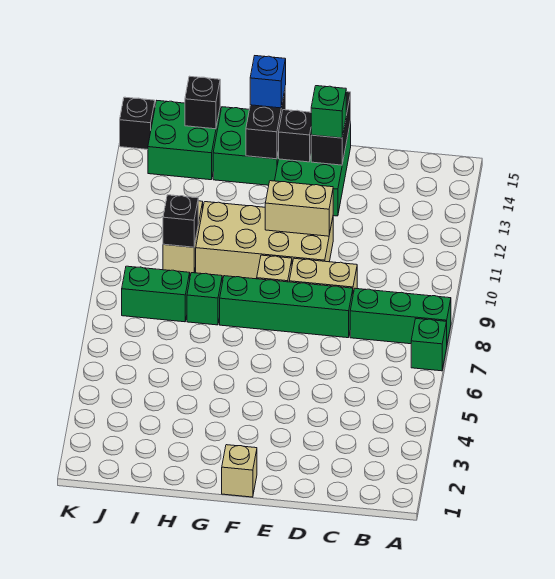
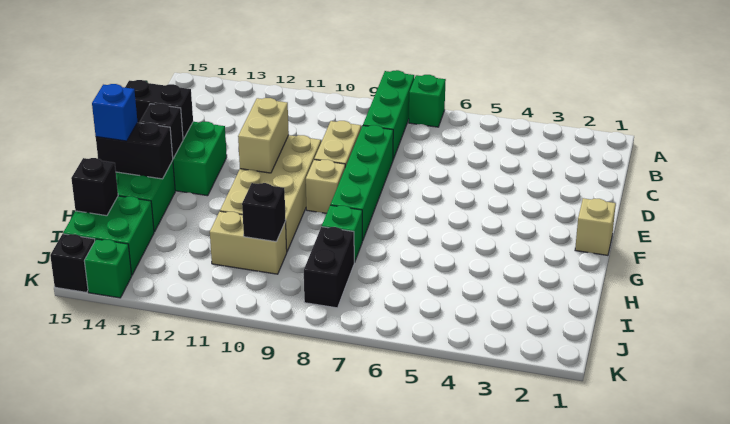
green brick E14 level 3 -> green brick K14 level 1
green brick I8:J8 level 1 -> black brick I8:J8 level 1

